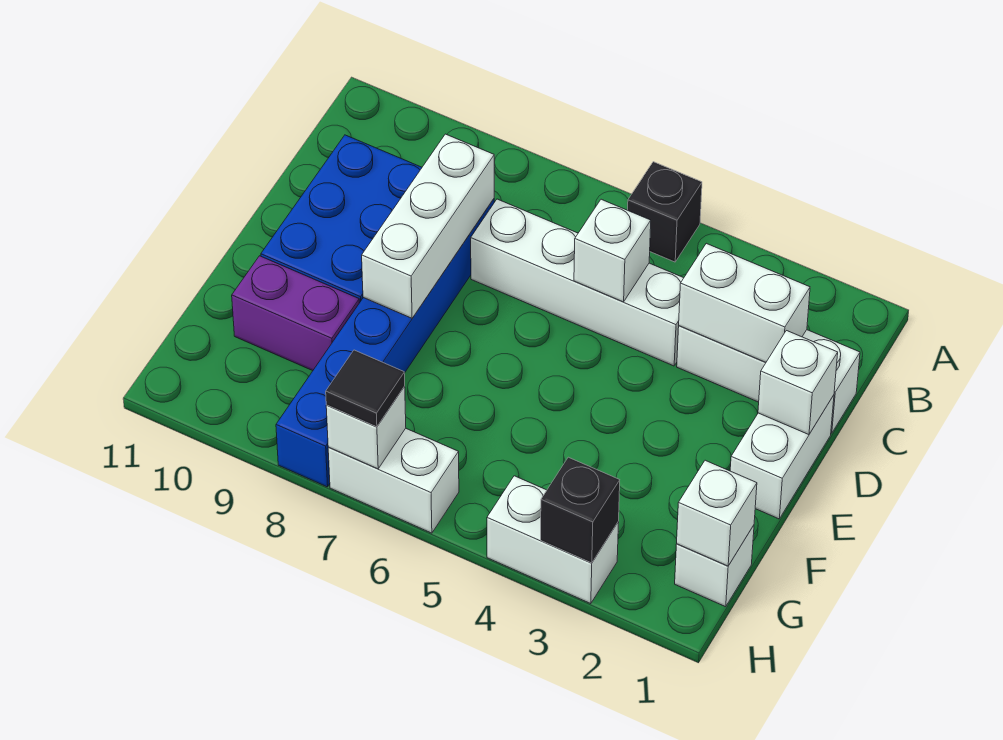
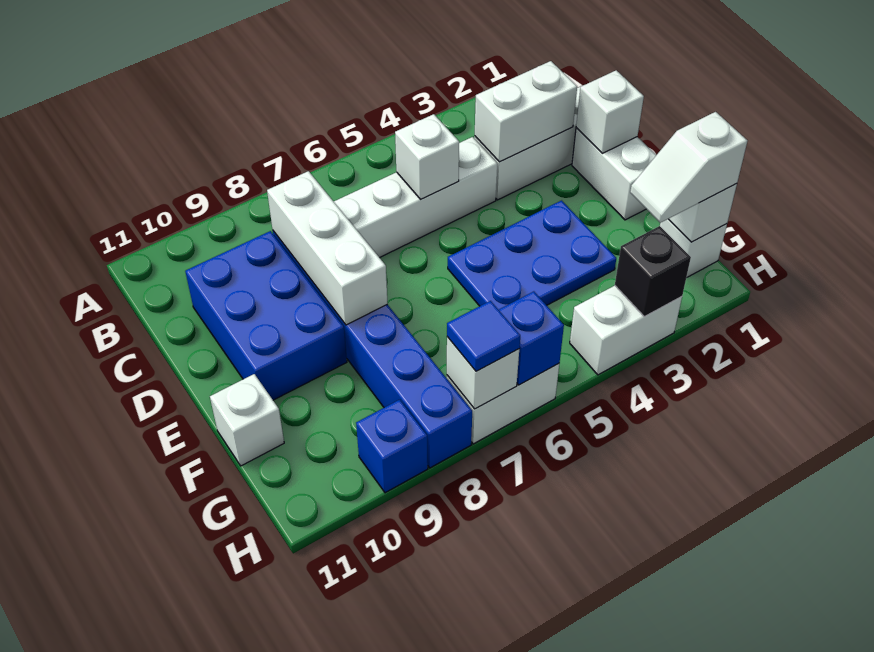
black brick A5 level 1 -> none
none -> blue plate E3:F5 level 1
purple brick F9:F10 level 1 -> none
none -> white brick F11 level 1
none -> white slope G1:G2 level 3 top 1
none -> blue brick H6 level 2
black tile H7 level 3 -> blue tile H7 level 3
none -> blue brick H9 level 1

